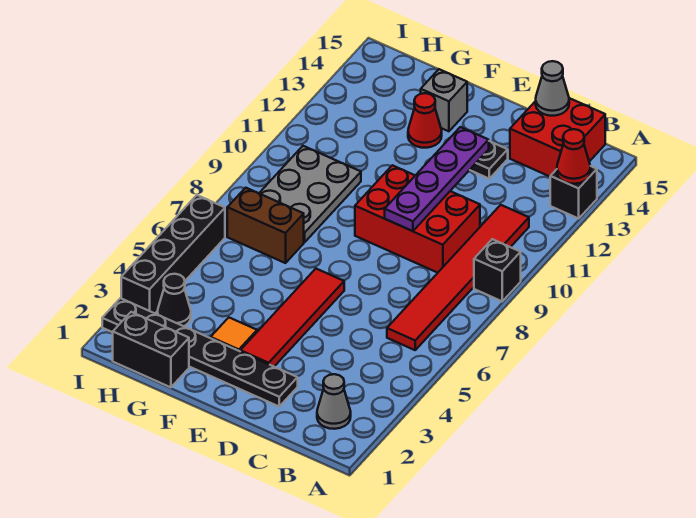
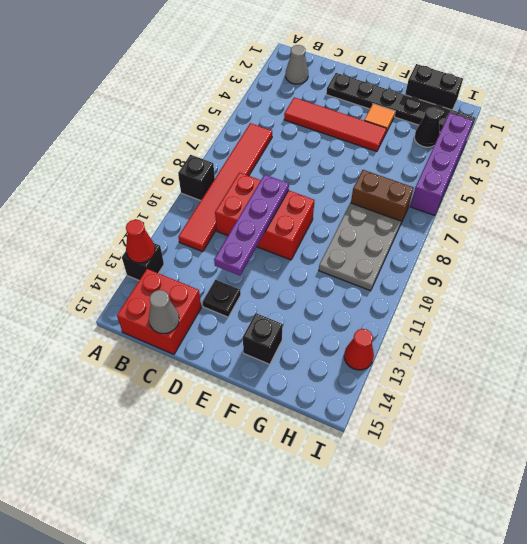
red tile E3:E6 level 1 -> red tile C4:F4 level 1
red cone F13 level 1 -> red cone I13 level 1
grey brick F14 level 1 -> black brick F14 level 1
black brick I3:I6 level 1 -> purple brick I3:I6 level 1

